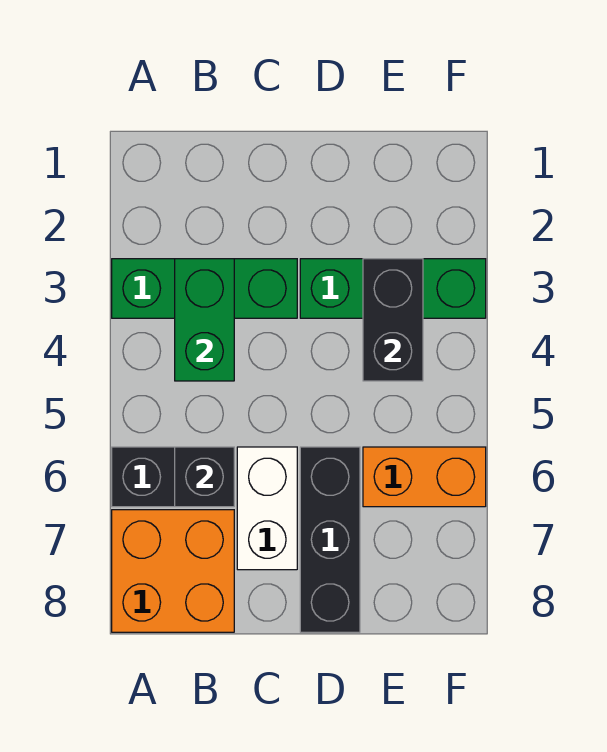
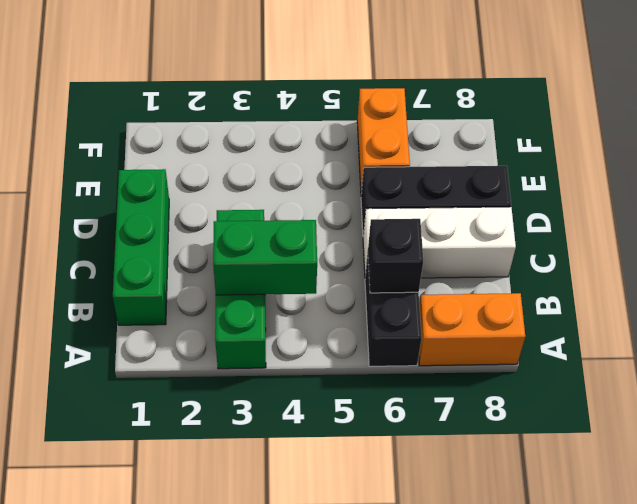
orange brick A7:B8 level 1 -> orange brick A7:A8 level 1
white brick C6:C7 level 1 -> white brick C6:C8 level 1
green brick D3:F3 level 1 -> green brick B1:D1 level 1
black brick E3:E4 level 2 -> none

